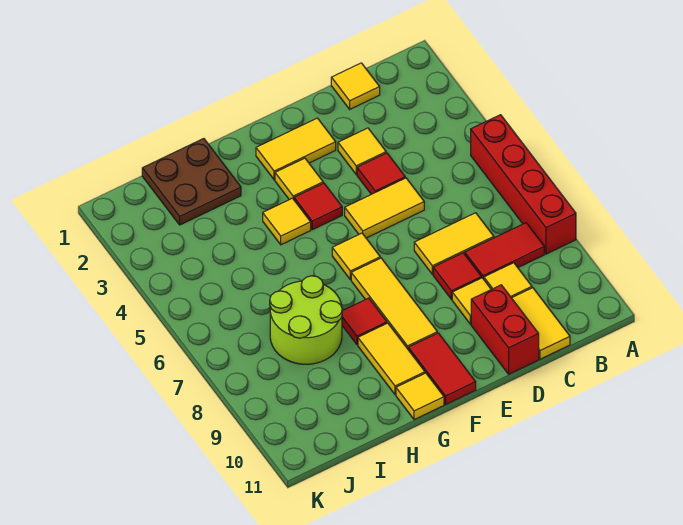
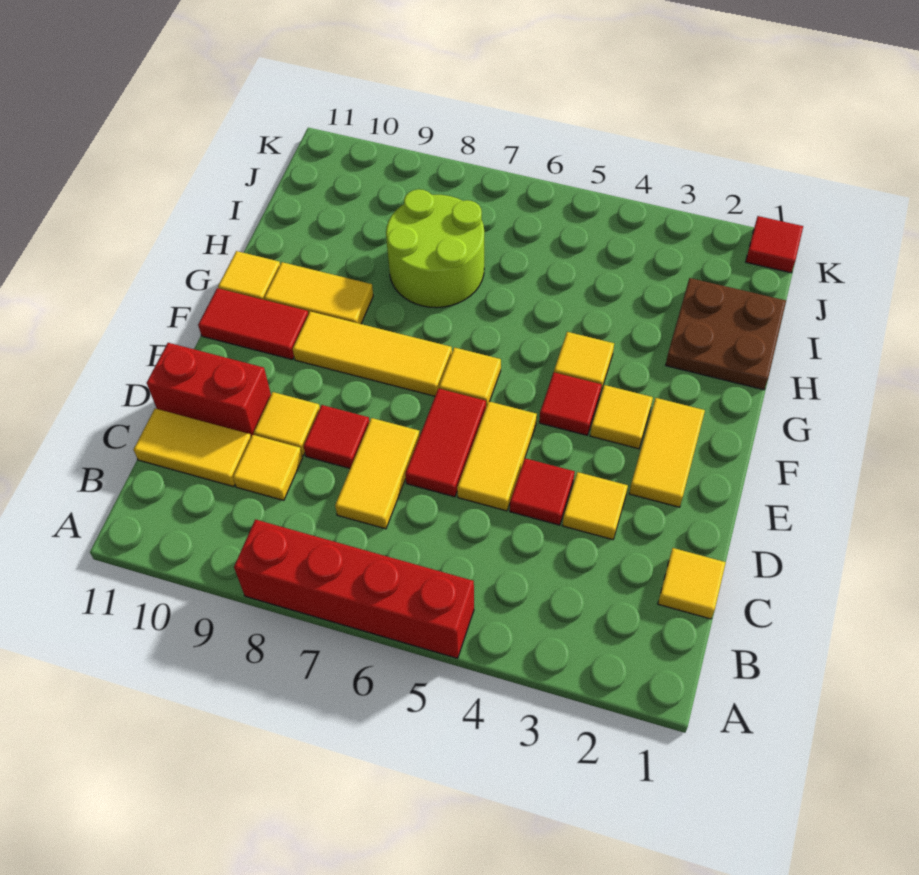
red tile B8:C8 level 1 -> red tile D6:E6 level 1
red tile G8 level 1 -> red tile K1 level 1

